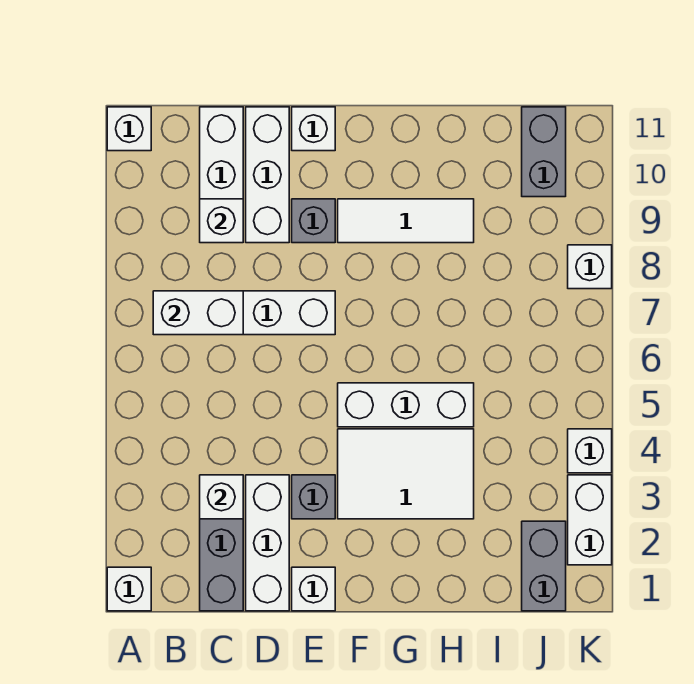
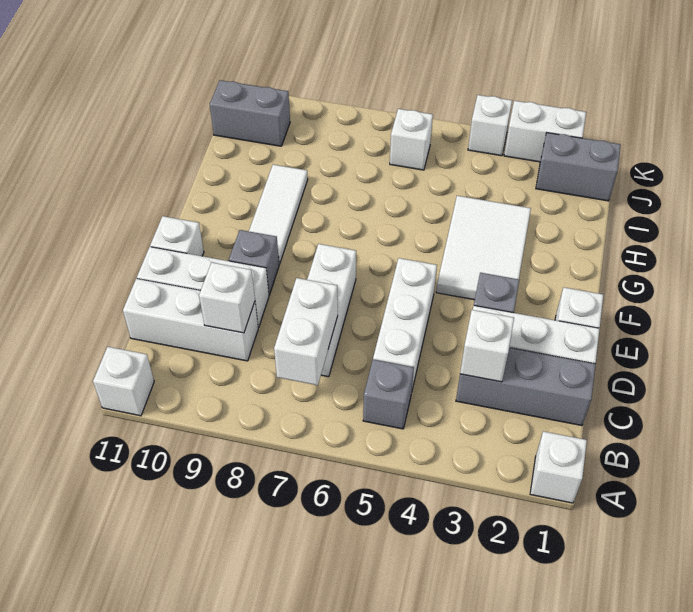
none -> grey brick B5 level 1
white brick F5:H5 level 1 -> white brick C5:E5 level 1
white brick K8 level 1 -> white brick J6 level 1

